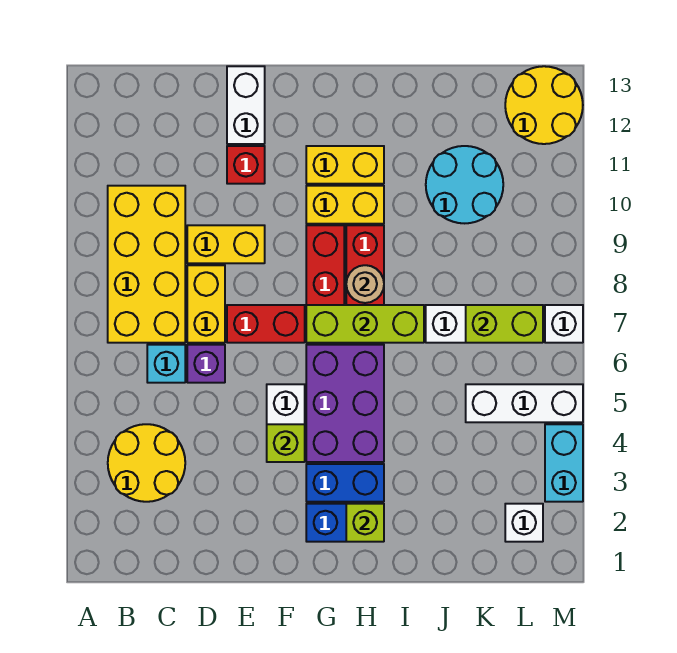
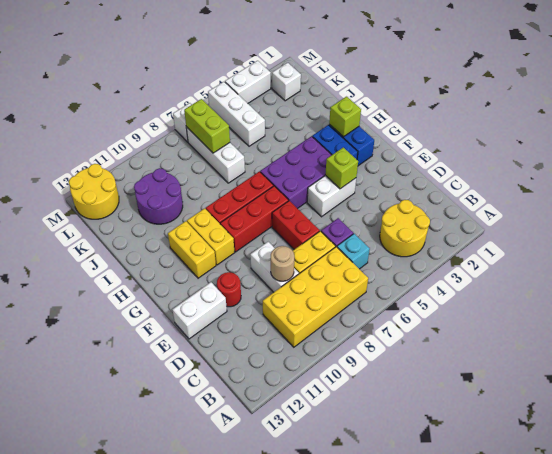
yellow brick D9:E9 level 1 -> white brick D9:E9 level 1
red brick E11 level 1 -> red round brick E11 level 1
lime brick G7:I7 level 2 -> none
tan round brick H8 level 2 -> tan round brick D9 level 2
cyan round brick J10:K11 level 1 -> purple round brick J10:K11 level 1
cyan brick M3:M4 level 1 -> white brick M3:M4 level 1

